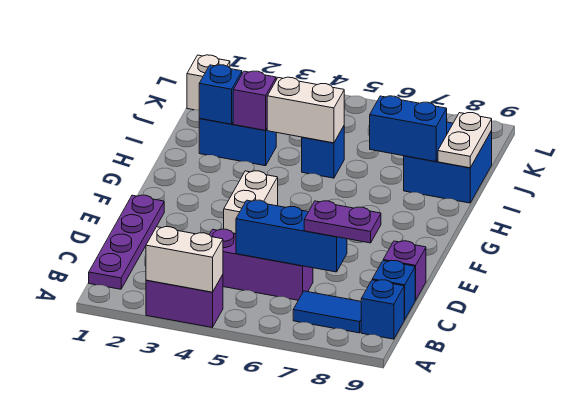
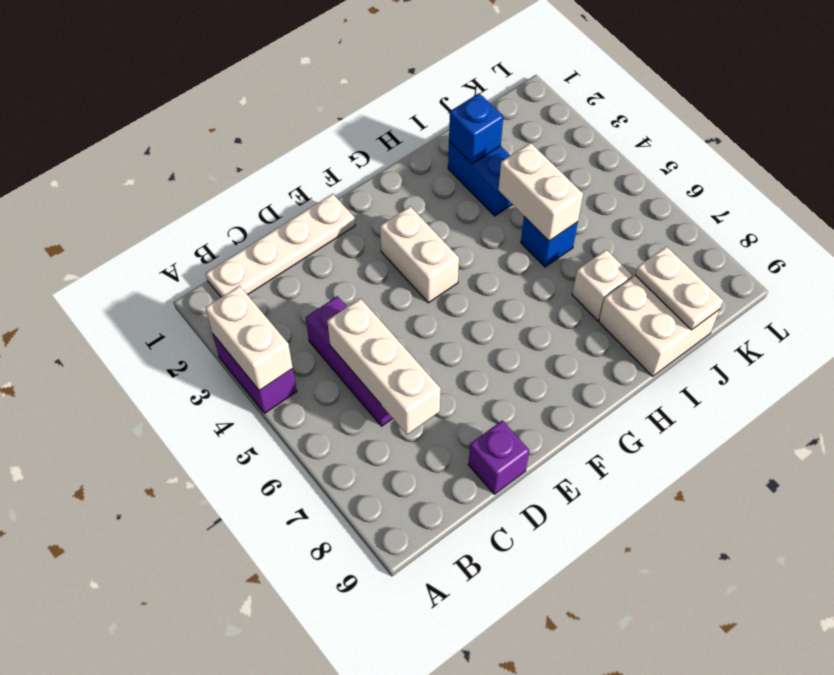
purple plate B1:E1 level 1 -> white plate B1:E1 level 1
blue tile B7:B8 level 1 -> none
blue brick B9 level 1 -> none
blue brick C5:C7 level 2 -> white brick C5:C7 level 2
purple plate C7:C8 level 3 -> none
blue brick C9 level 1 -> none
white brick E4:F4 level 1 -> white brick F3:F4 level 1
purple brick I3 level 2 -> none
blue brick I7:I8 level 2 -> none
blue brick I8:J9 level 1 -> white brick I8:J9 level 1
white plate I9:J9 level 2 -> white plate J8:J9 level 2
white brick K1 level 1 -> white brick I7 level 1

